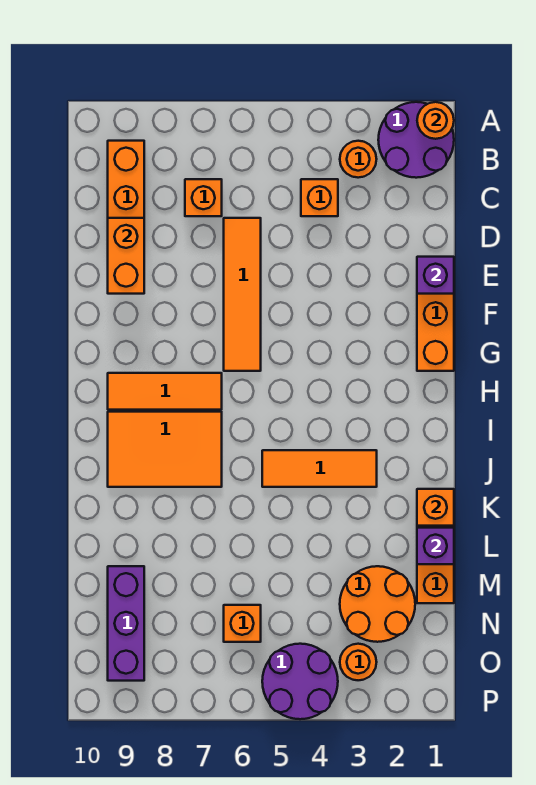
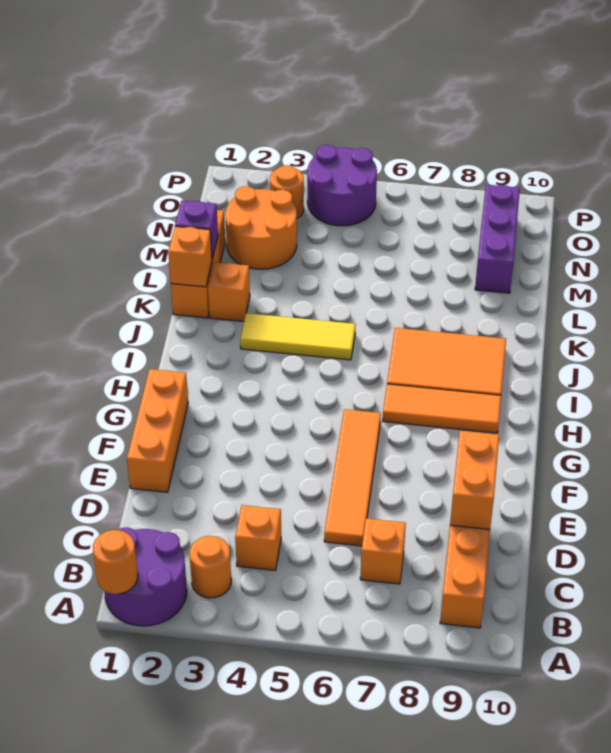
purple brick E1 level 2 -> none
orange tile J3:J5 level 1 -> yellow tile J3:J5 level 1
orange brick N6 level 1 -> orange brick K2 level 1

